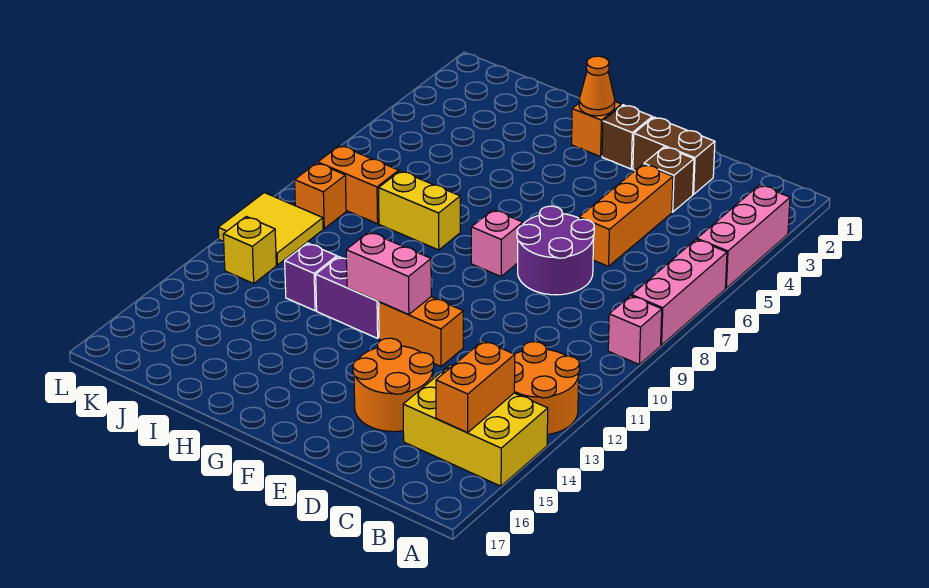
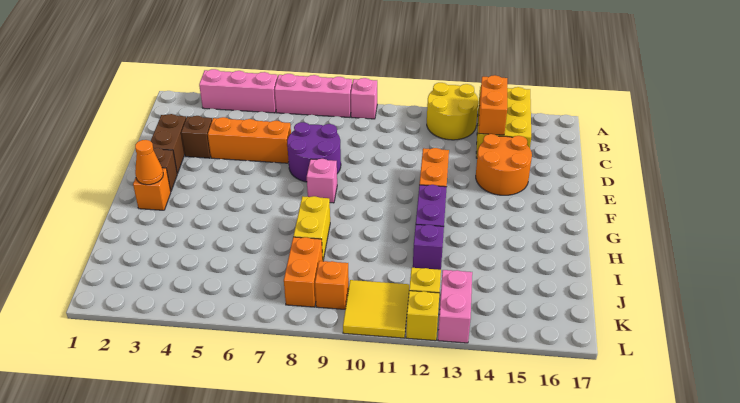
orange round brick A12:B13 level 1 -> yellow round brick A12:B13 level 1
orange brick B14:B15 level 2 -> orange brick B14:C14 level 2
pink brick F12:G12 level 2 -> pink brick K13:L13 level 1
none -> yellow brick L12 level 1

